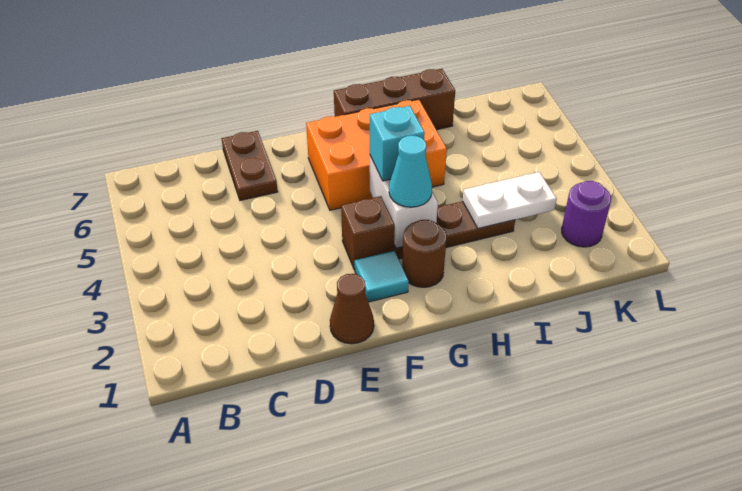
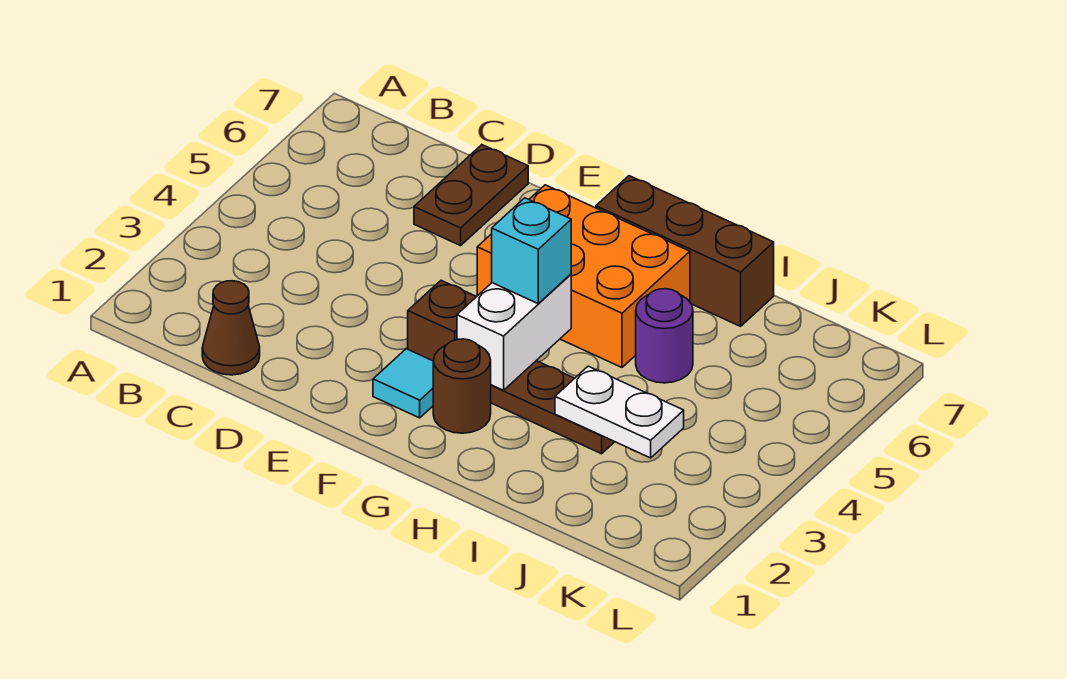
brown cone E1 level 1 -> brown cone C1 level 1
cyan cone G3 level 3 -> none
purple round brick K2 level 1 -> purple round brick I5 level 1

